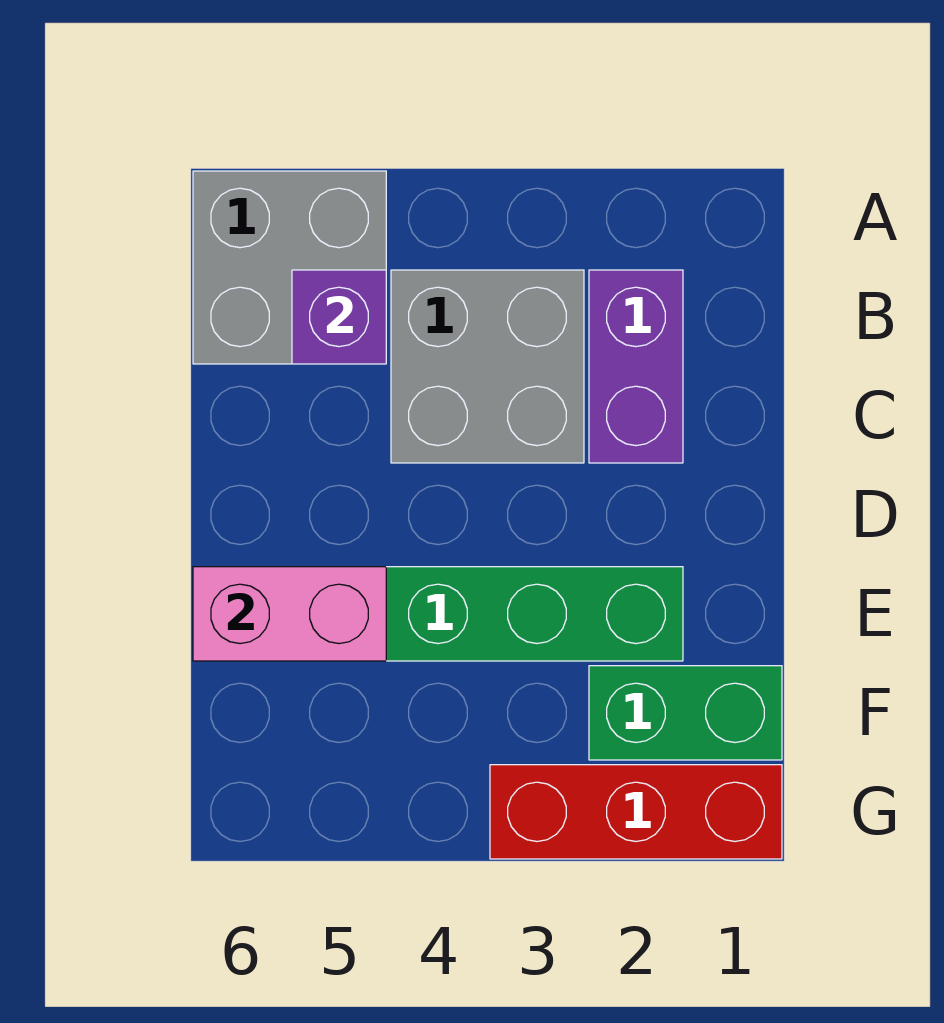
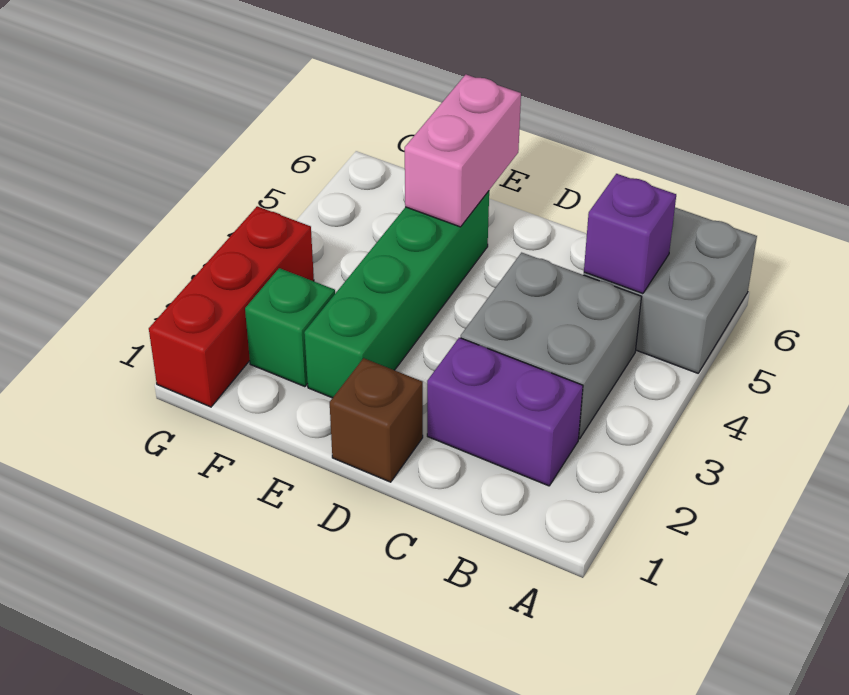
none -> brown brick D1 level 1
green brick F1:F2 level 1 -> green brick F2 level 1

